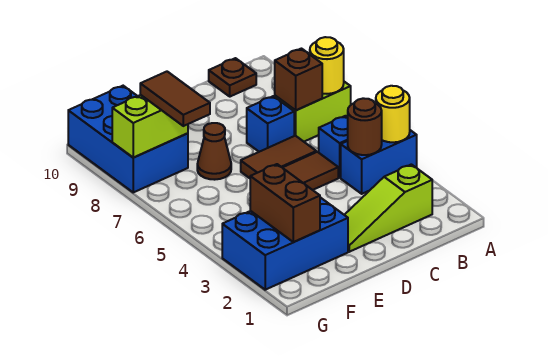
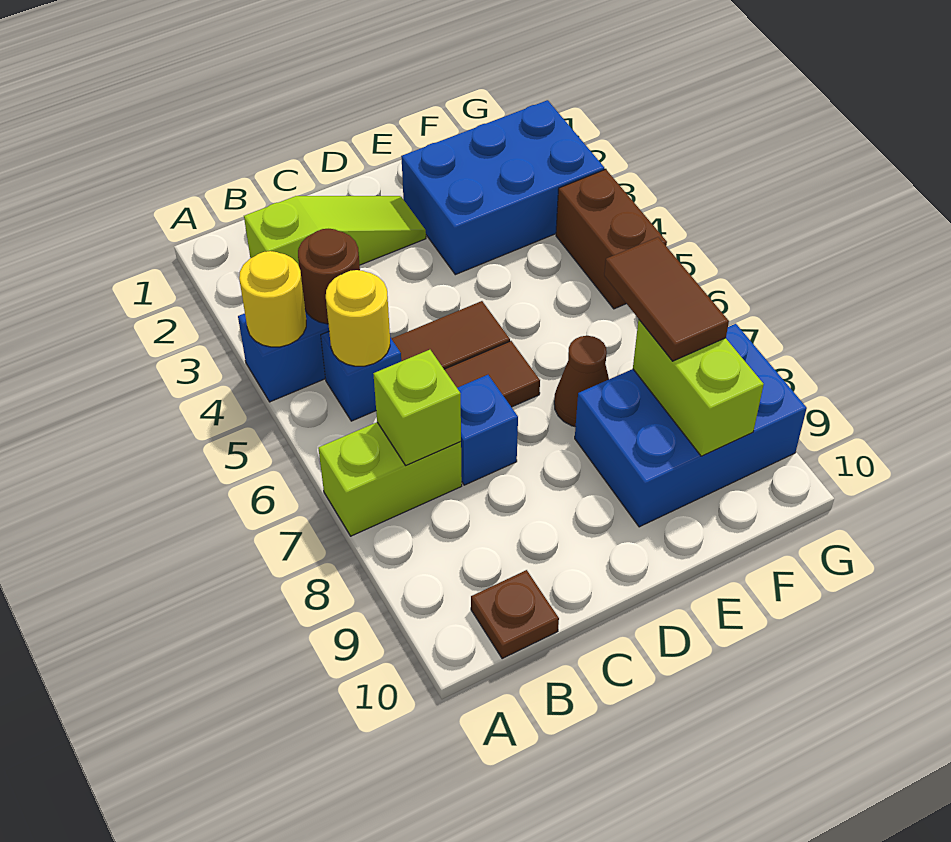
yellow round brick A7 level 2 -> yellow round brick B5 level 2
brown brick B7 level 2 -> lime brick B7 level 2
brown brick F2:F3 level 2 -> brown brick G4:G5 level 1
blue brick F8:G10 level 1 -> blue brick E8:G9 level 1
lime brick F8:G8 level 2 -> lime brick F8:F9 level 2

